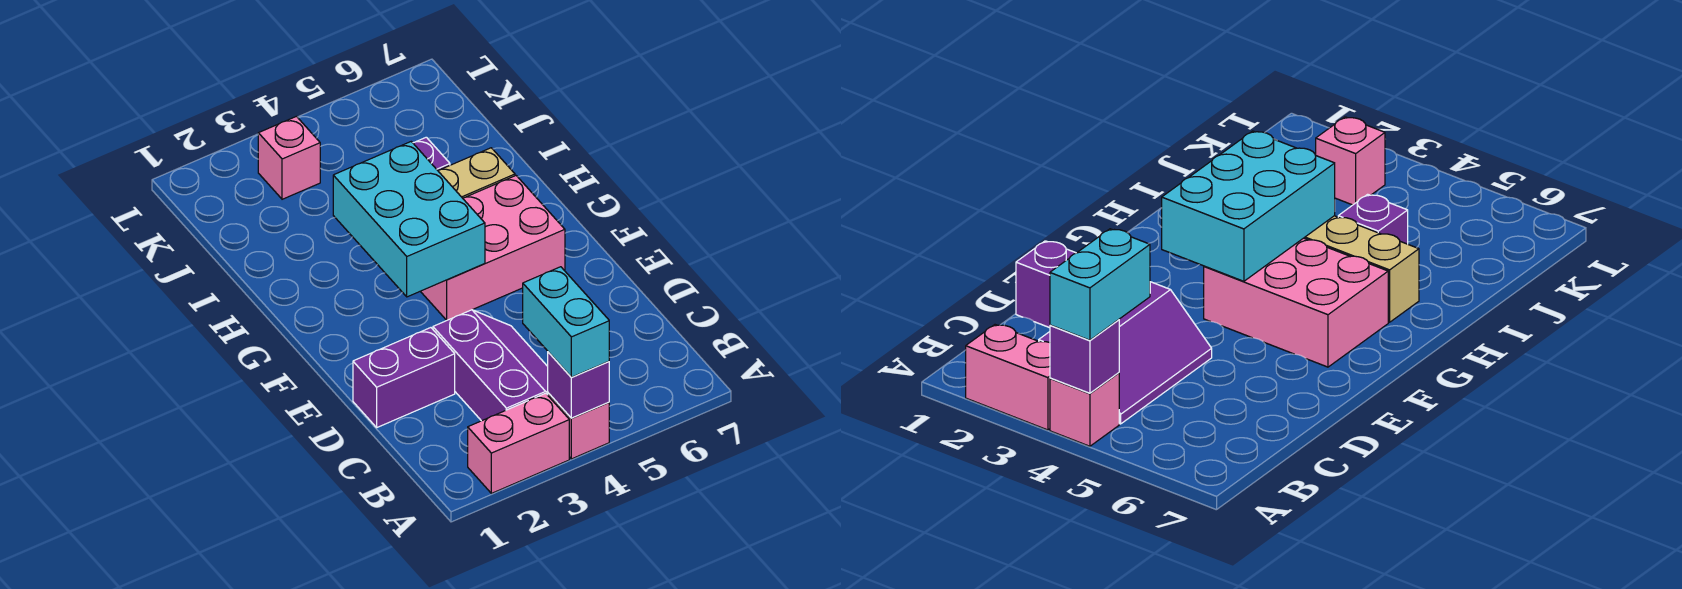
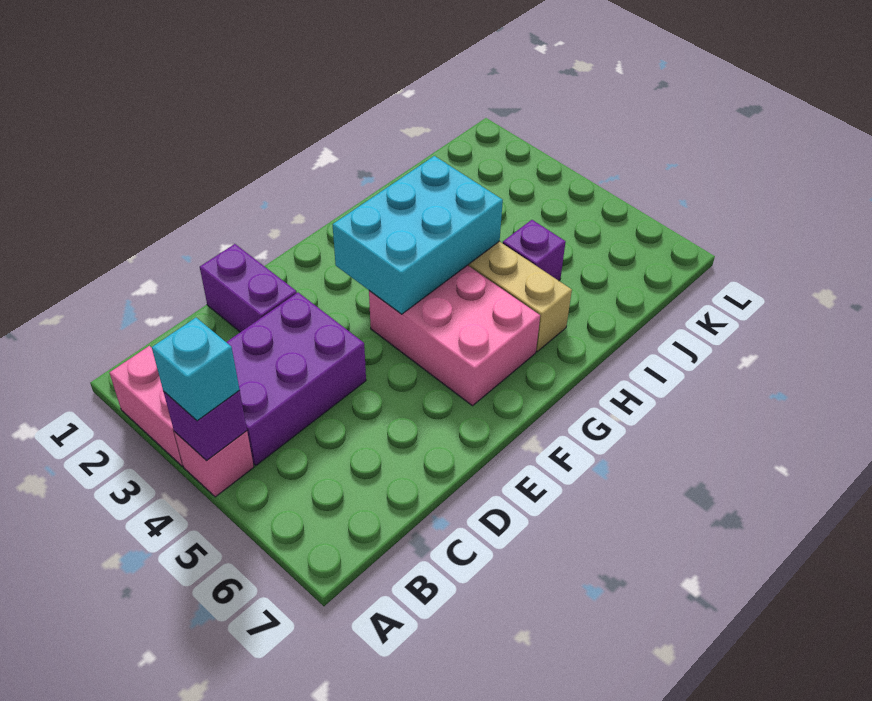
cyan brick A4:B4 level 3 -> cyan brick A4 level 3
purple slope B3:D4 level 1 top 3 -> purple brick B3:D4 level 1
pink brick K3 level 1 -> none

